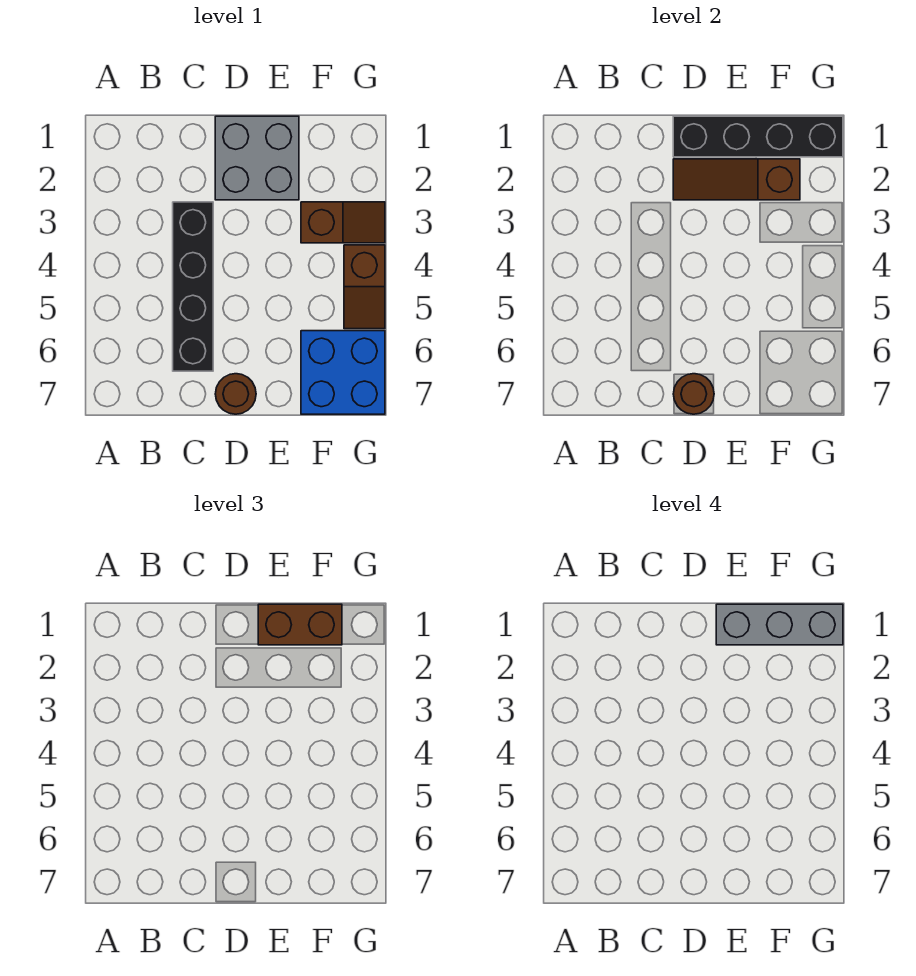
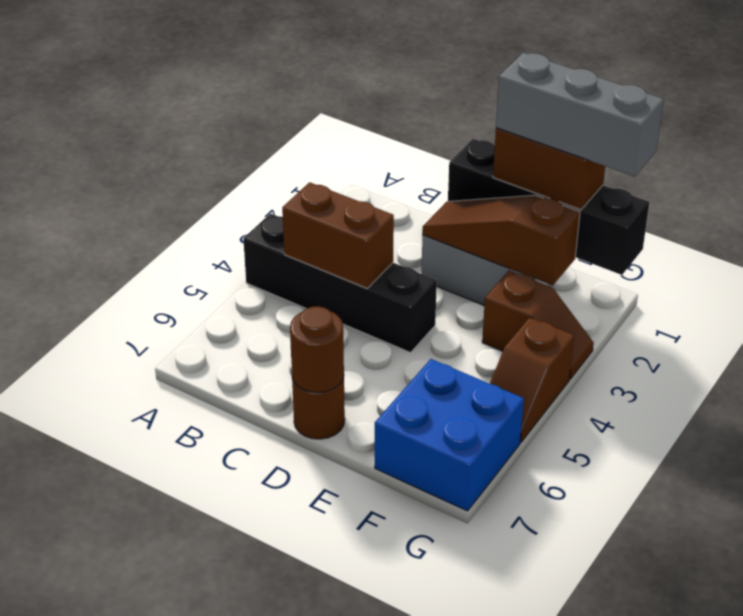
none -> brown brick B4:C4 level 2
black brick C3:C6 level 1 -> black brick A4:D4 level 1

